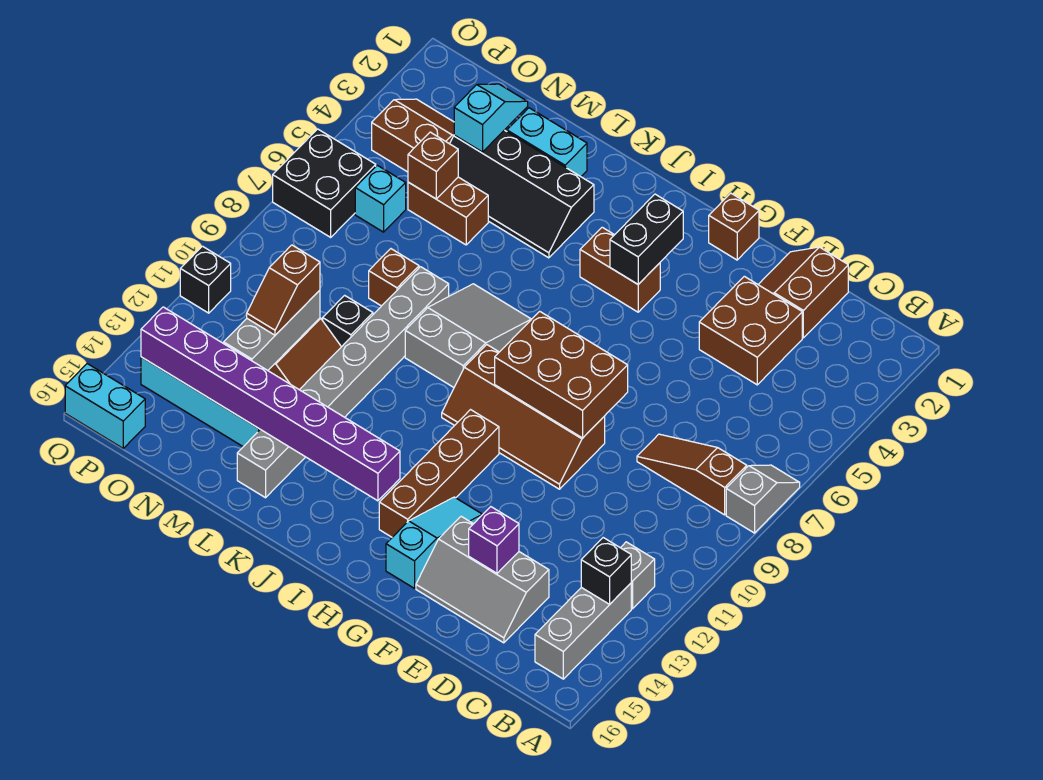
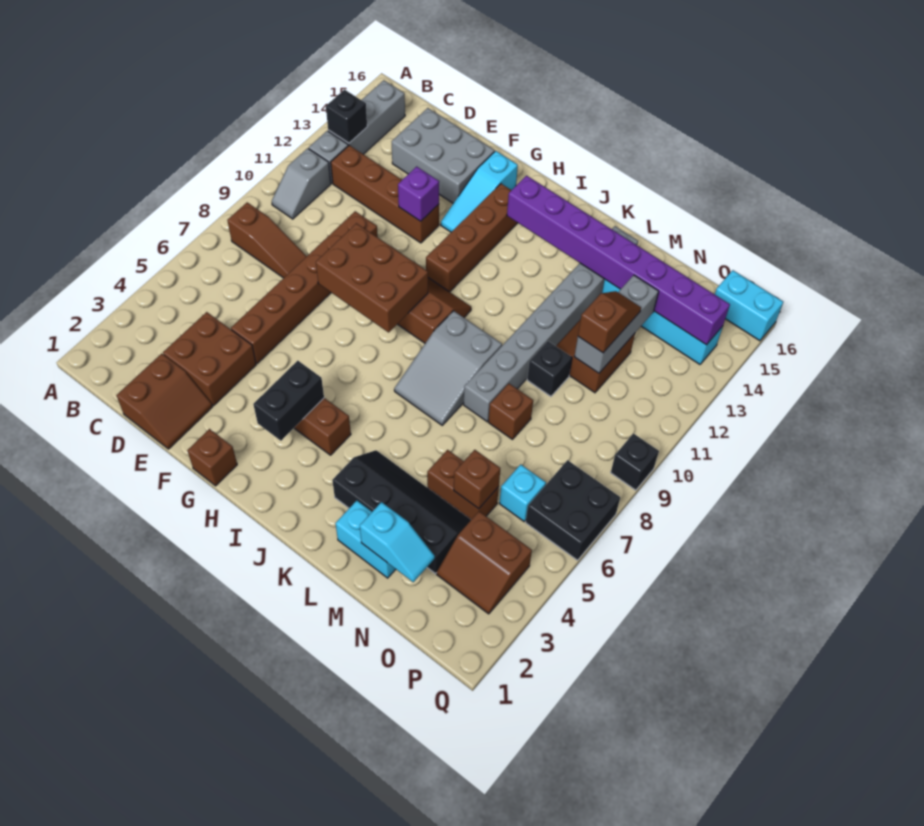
grey slope A7:A8 level 1 top 8 -> grey slope B10:B11 level 1 top 11
none -> brown brick C12:F12 level 1
grey slope D14:F15 level 1 top 14 -> grey brick D14:F15 level 1
none -> brown brick E5:E10 level 1
purple brick E14 level 2 -> purple brick F12 level 2
cyan slope N2:N3 level 2 top 3 -> cyan slope M2:N2 level 2 top M
black brick Q11 level 1 -> black brick Q9 level 1

